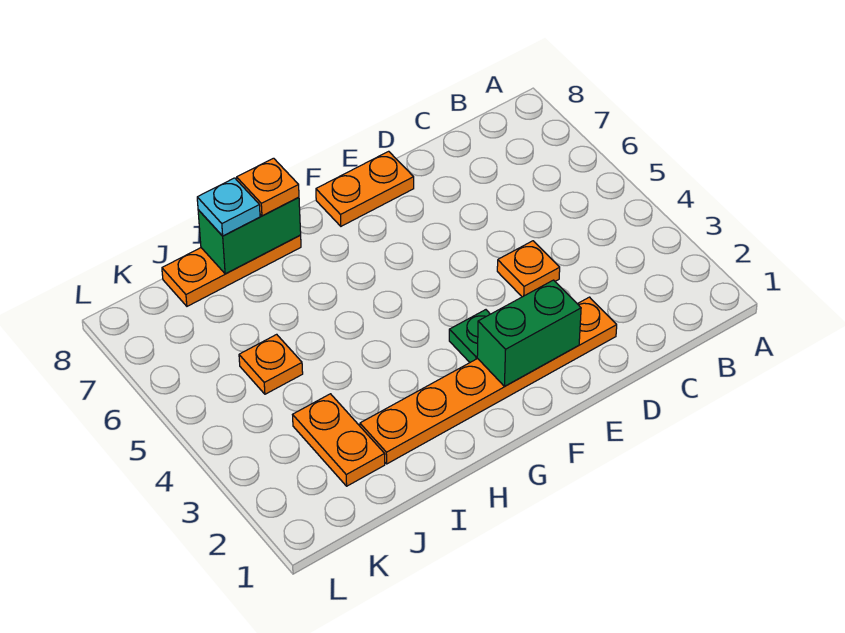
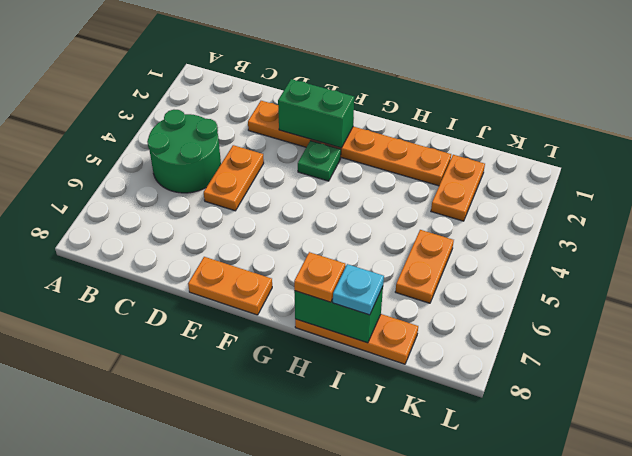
none -> green round brick B4:C5 level 1
orange plate D4 level 1 -> orange plate D4:D5 level 1
orange plate J5 level 1 -> orange plate J5:J6 level 1

